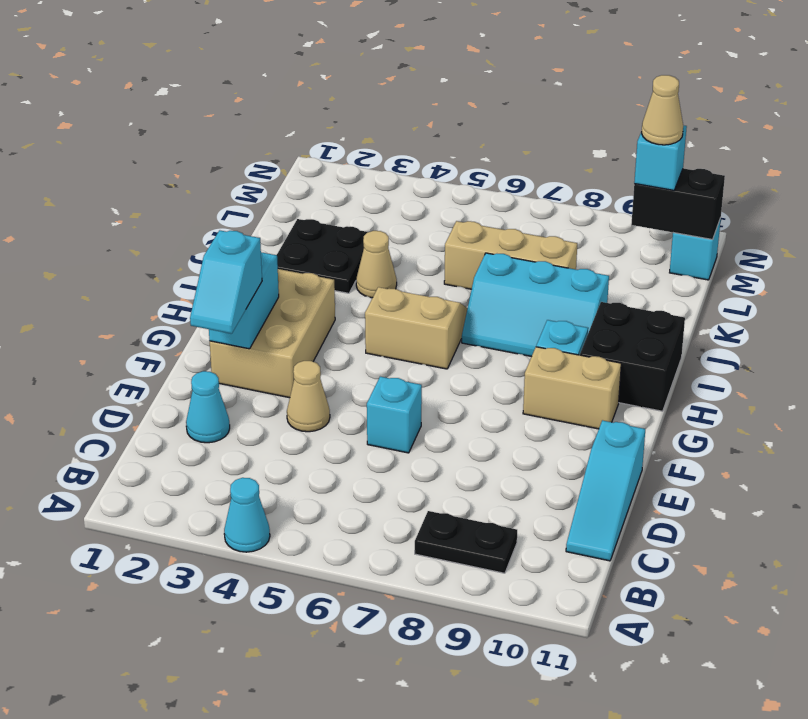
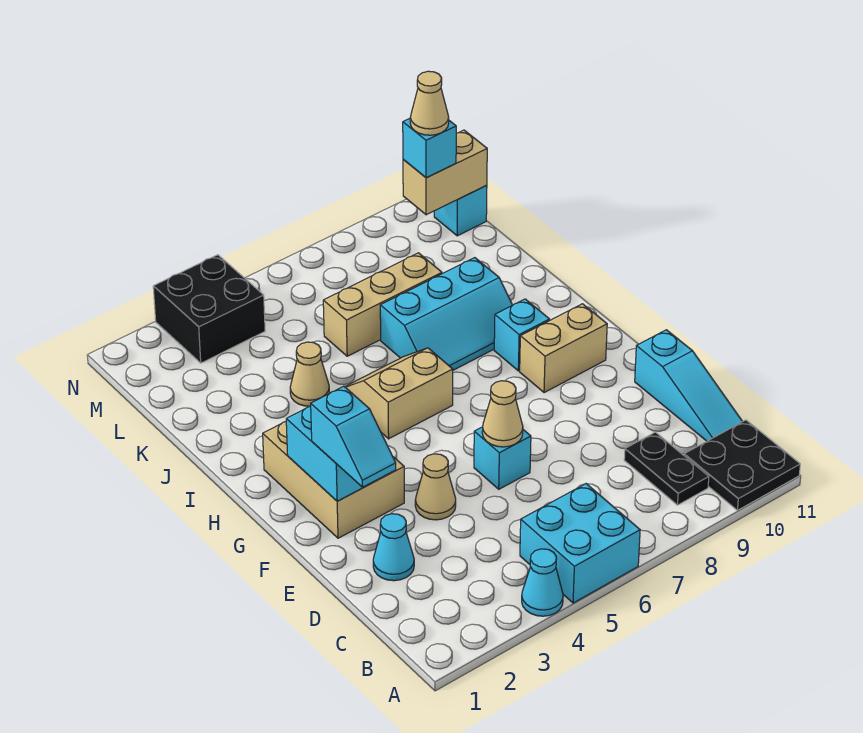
none -> cyan brick A5:B6 level 1
black plate B8:B9 level 1 -> black plate B9:C9 level 1
none -> tan cone E6 level 2
black brick H10:I11 level 1 -> black brick M3:N4 level 1
black plate J2:K3 level 1 -> black plate A10:B11 level 1
black brick M10:M11 level 2 -> tan brick M10:M11 level 2

